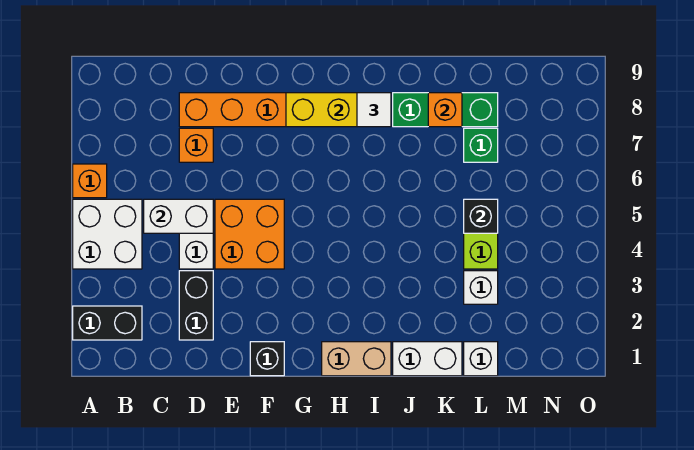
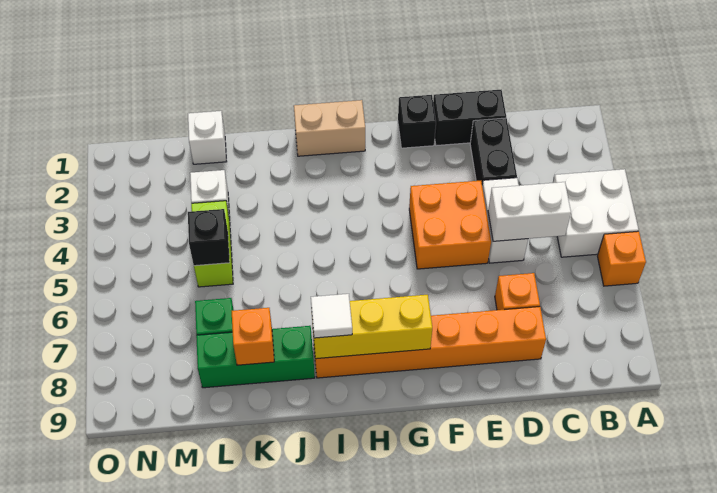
black brick A2:B2 level 1 -> black brick D1:E1 level 1
white brick J1:K1 level 1 -> none

